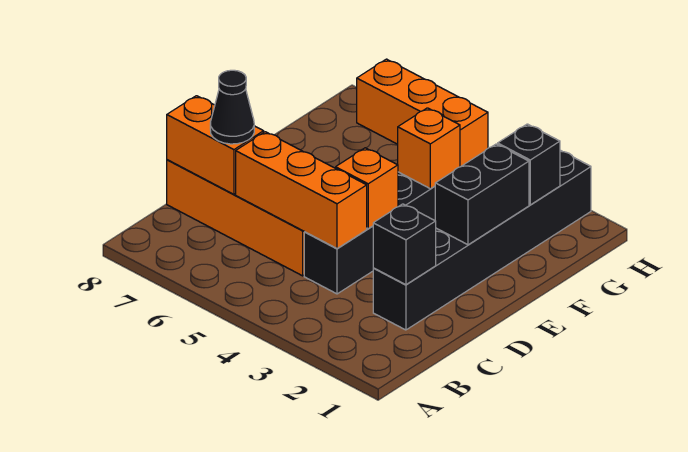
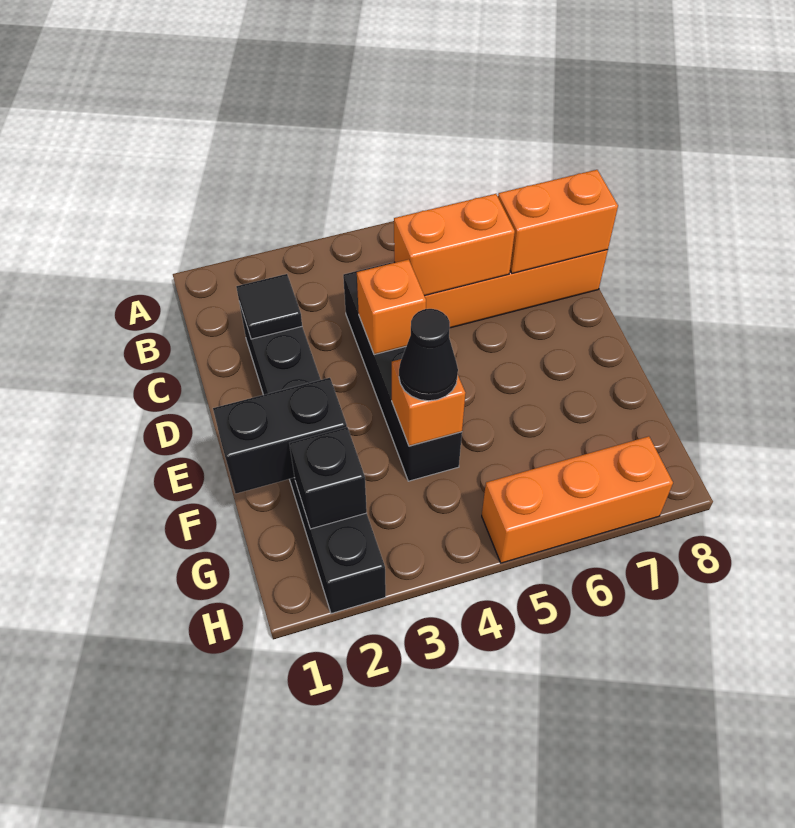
black brick C2 level 2 -> black tile C2 level 2
orange brick C4:C6 level 2 -> orange brick C5:C6 level 2
black cone C7 level 3 -> black cone F4 level 3
black brick E2:F2 level 2 -> black brick F1:F2 level 2

